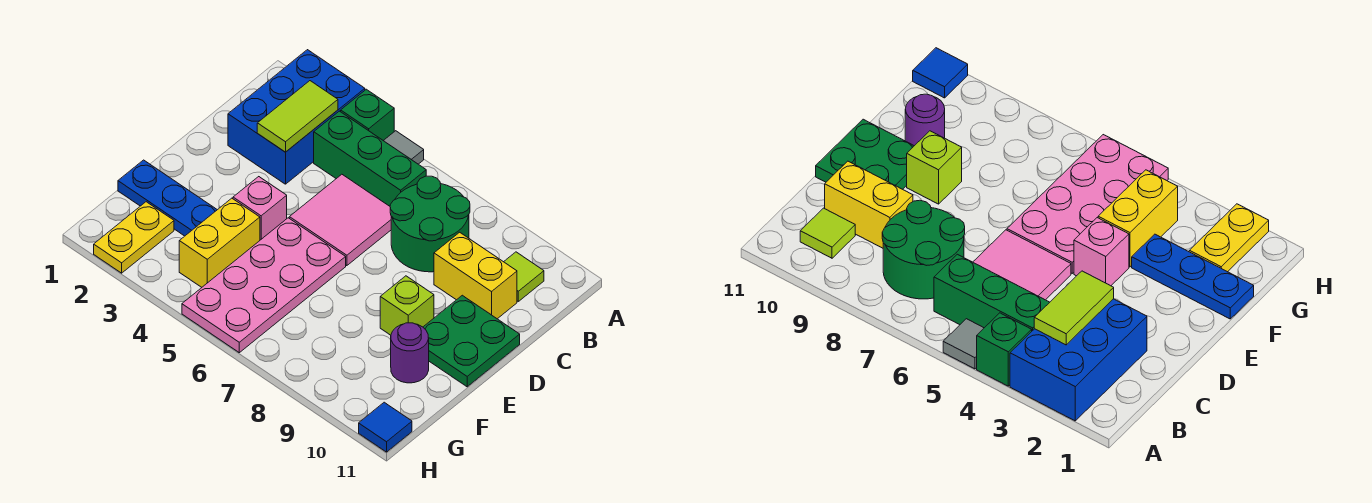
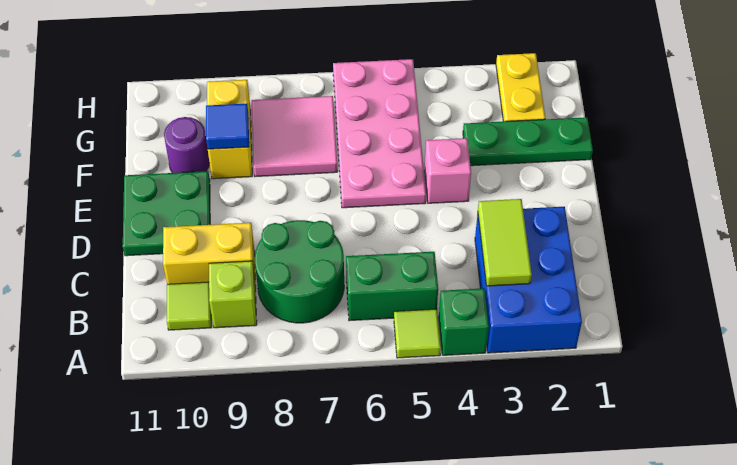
grey tile A5 level 1 -> lime tile A5 level 1
green brick B4:B6 level 1 -> green brick B5:B6 level 1
pink tile C5:D6 level 1 -> pink tile F7:G8 level 1
lime brick E9 level 1 -> lime brick B9 level 1
blue plate F1:F3 level 1 -> green plate F1:F3 level 1
yellow brick F4:G4 level 1 -> yellow brick F9:G9 level 1
blue tile H11 level 1 -> blue tile F9 level 2

